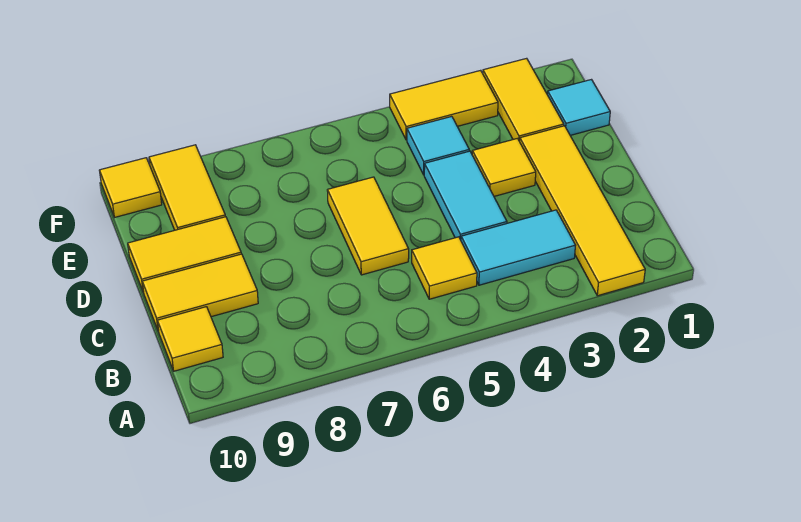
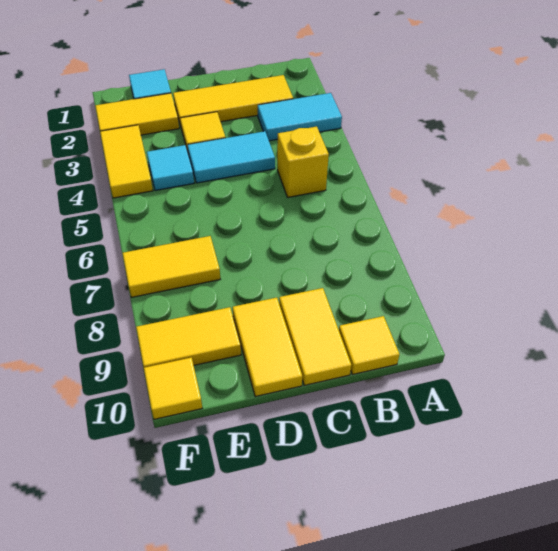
yellow tile A2:D2 level 1 -> yellow tile B2:D2 level 1
cyan tile B3:B4 level 1 -> cyan tile A3:B3 level 1
yellow tile B5 level 1 -> yellow brick B5 level 1
yellow tile C6:D6 level 1 -> yellow tile E7:F7 level 1

